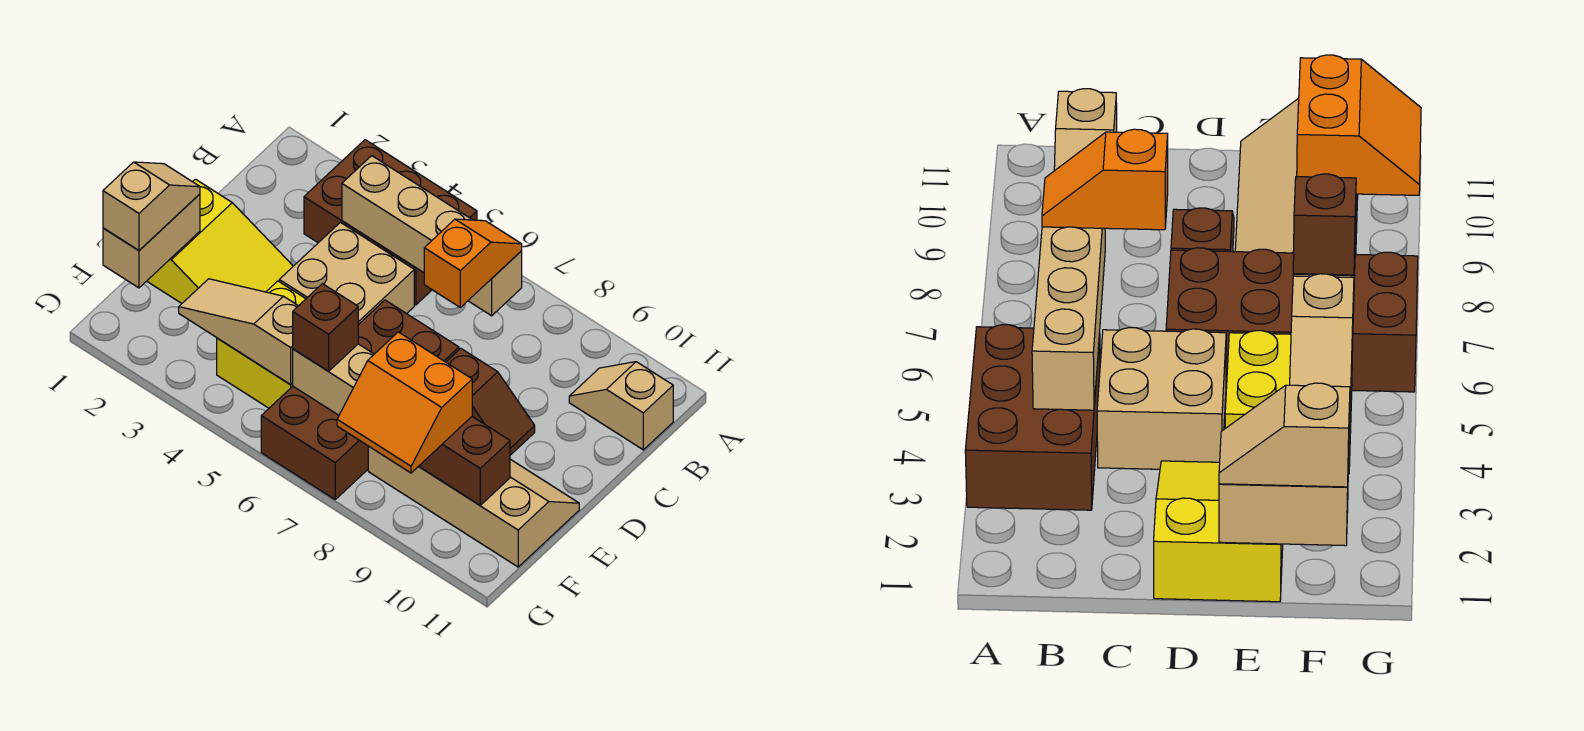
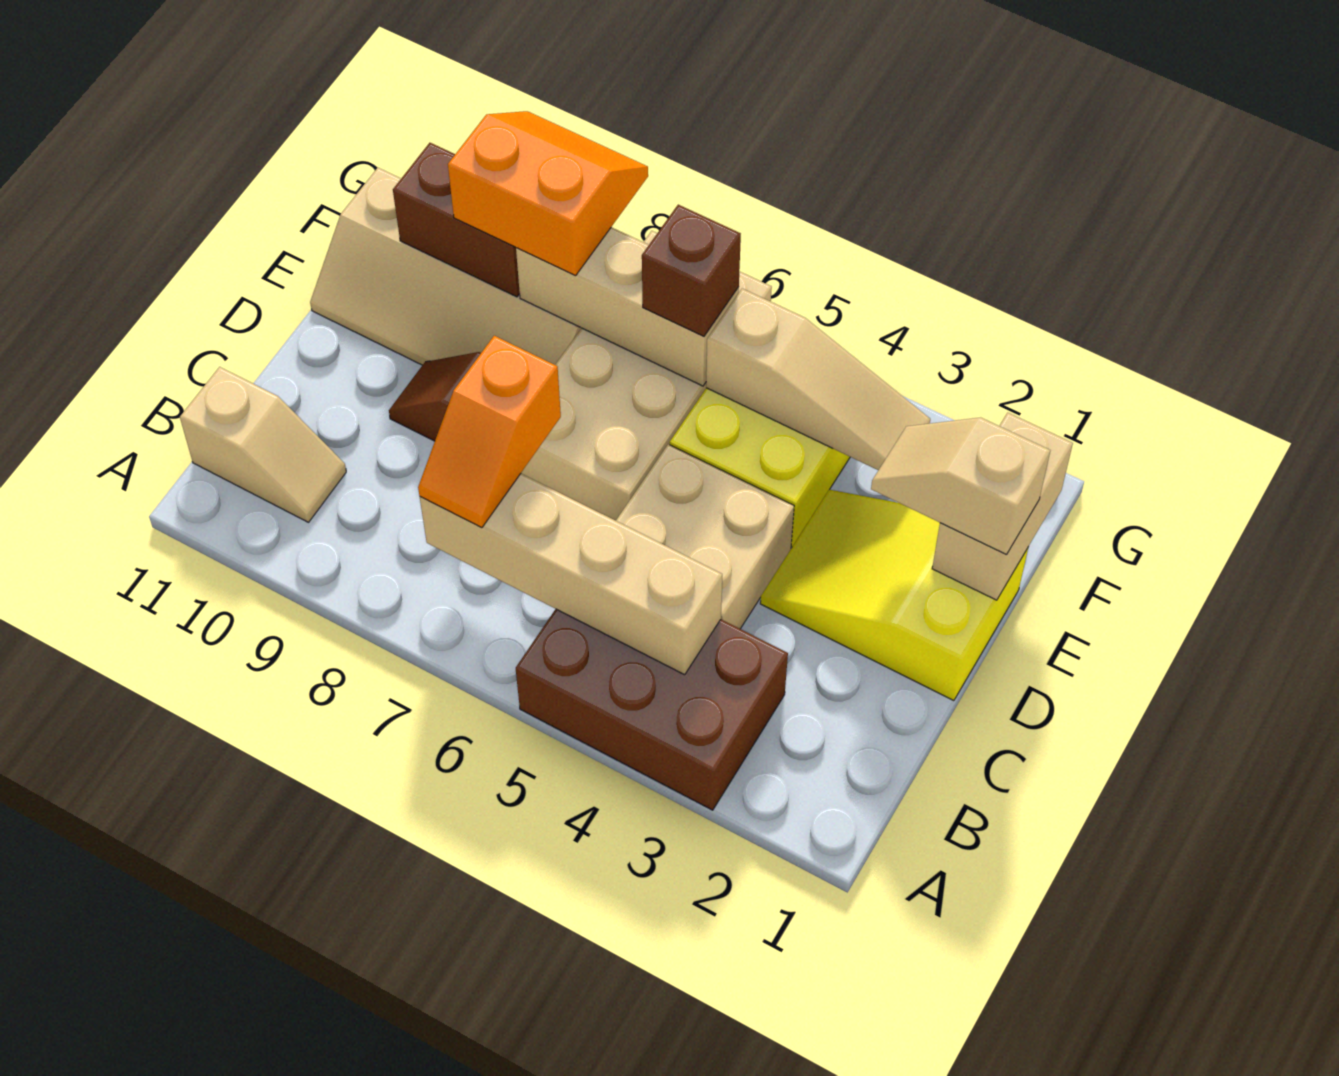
brown brick D6:G7 level 1 -> tan brick D6:G7 level 1
tan slope E1:F1 level 3 top F -> tan slope E1:E2 level 3 top 1

